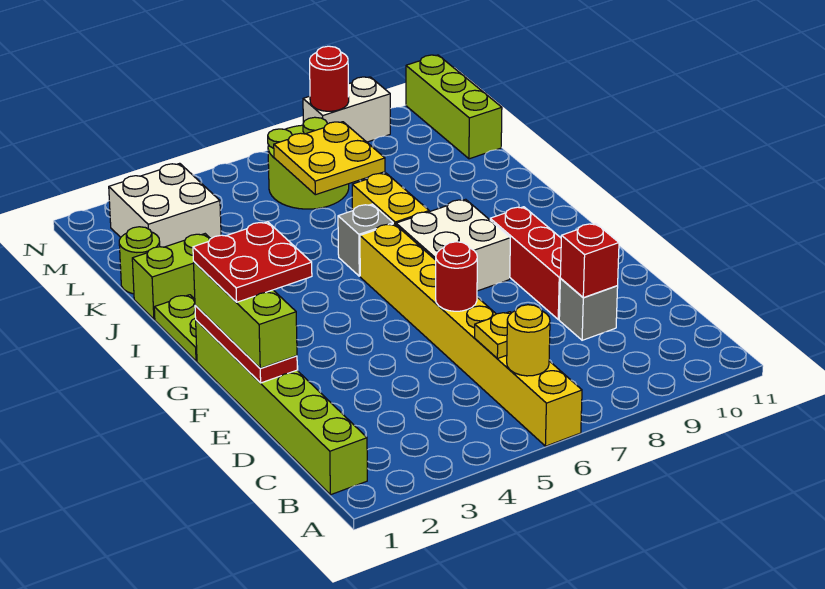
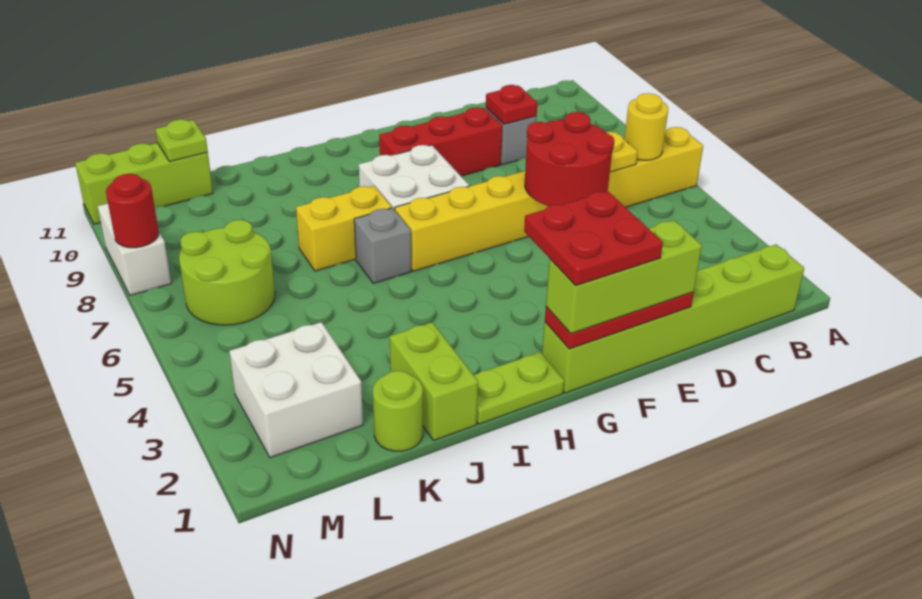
red brick D9 level 2 -> red plate D9 level 2
red round brick E6 level 2 -> red round brick D5:E6 level 2
yellow plate K6:L7 level 2 -> none
none -> lime plate L11 level 2

